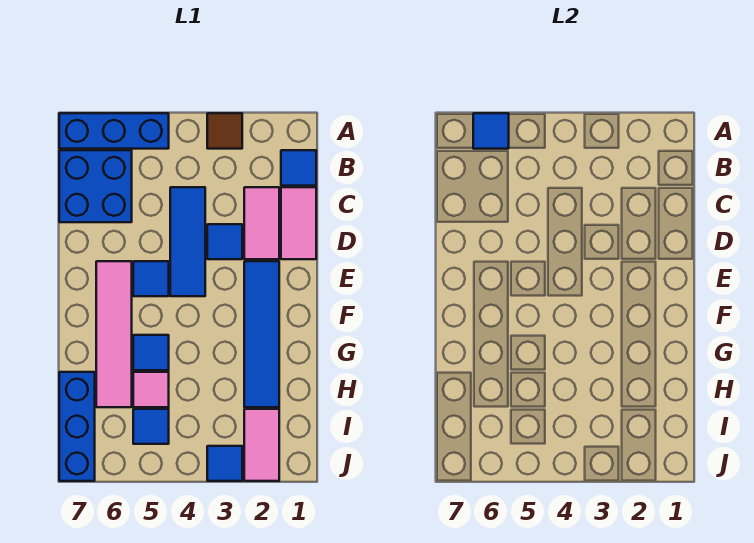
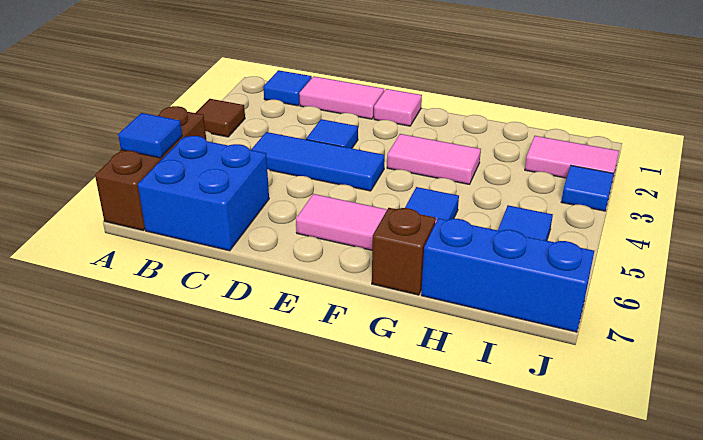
blue brick A5:A7 level 1 -> brown brick A5:A7 level 1
pink tile C2:D2 level 1 -> pink tile F3:G3 level 1
blue tile E2:H2 level 1 -> none
blue tile E5 level 1 -> none
none -> brown brick G7 level 1
pink tile H5 level 1 -> pink tile E1 level 1

